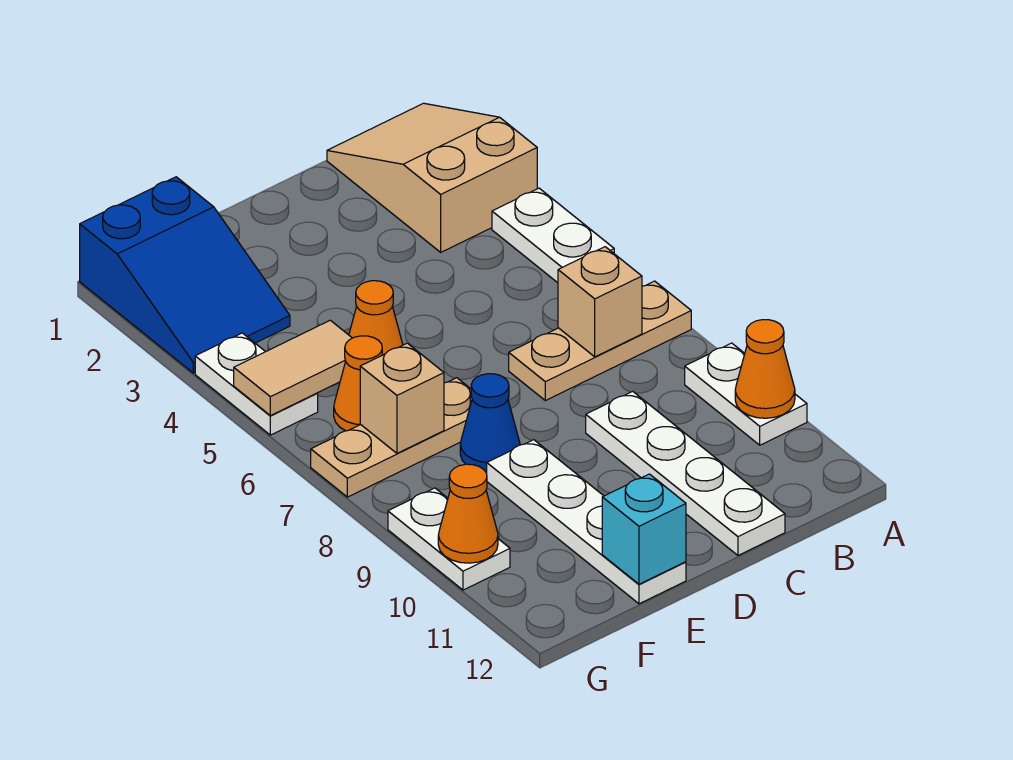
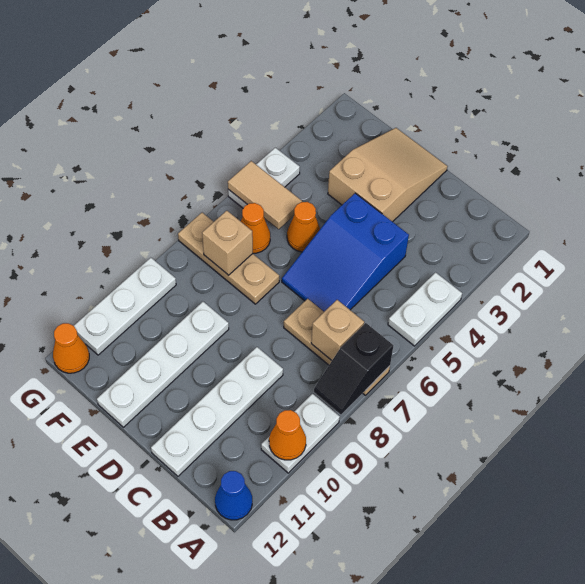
tan slope A1:B3 level 1 top 3 -> tan slope D1:E3 level 1 top 3
none -> black slope A7:A8 level 2 top 7
blue cone E8 level 1 -> blue cone A12 level 1
cyan brick E12 level 2 -> none
blue slope F1:G3 level 1 top 1 -> blue slope C4:D6 level 1 top 4
white plate G9:G10 level 1 -> white plate G9:G11 level 1
orange cone G10 level 2 -> orange cone G12 level 1

